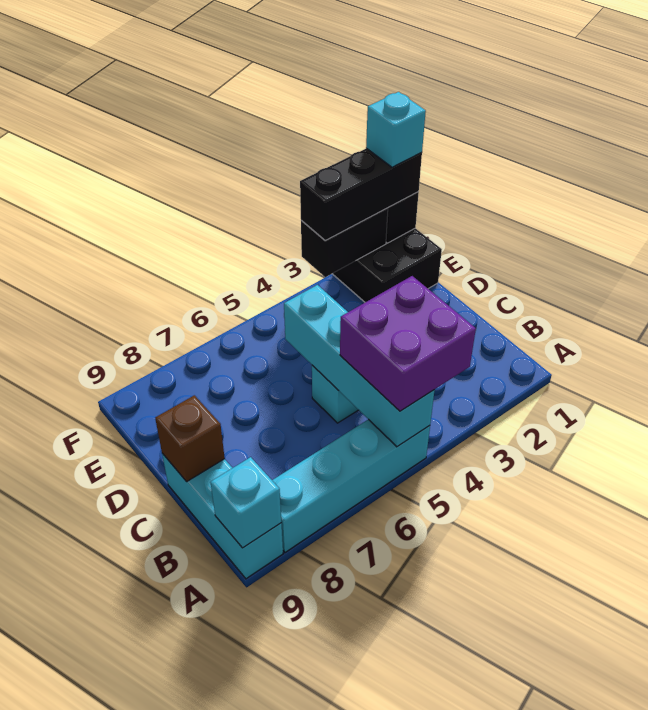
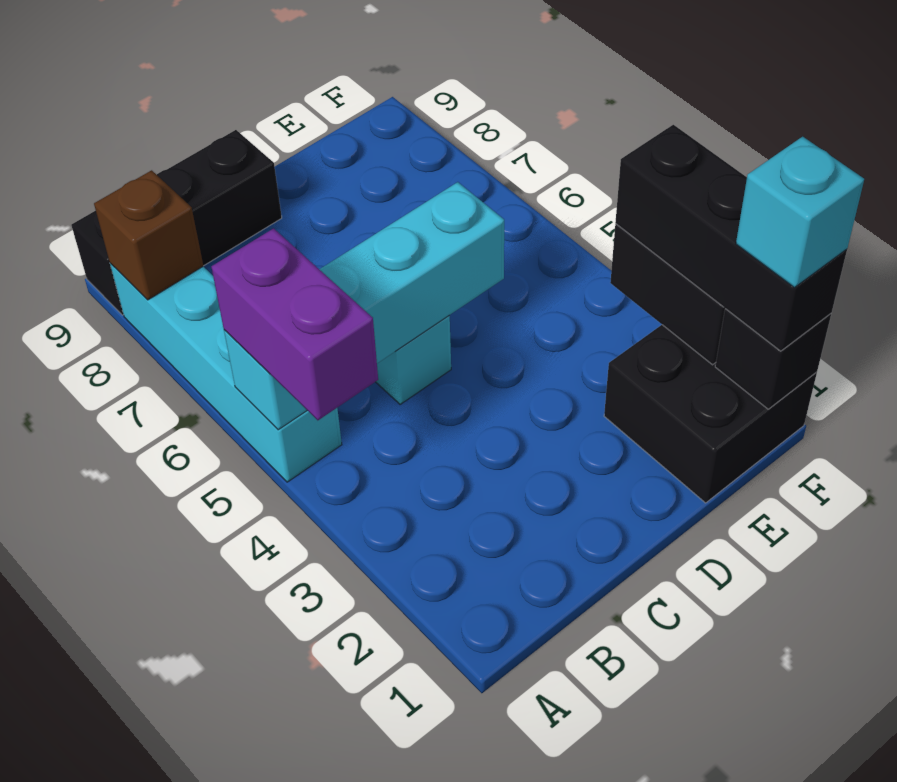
purple brick A4:B5 level 3 -> purple brick A4:A5 level 3
cyan brick A9:C9 level 1 -> black brick A9:C9 level 1
cyan brick A9 level 2 -> none
brown brick C9 level 2 -> brown brick A8 level 2

